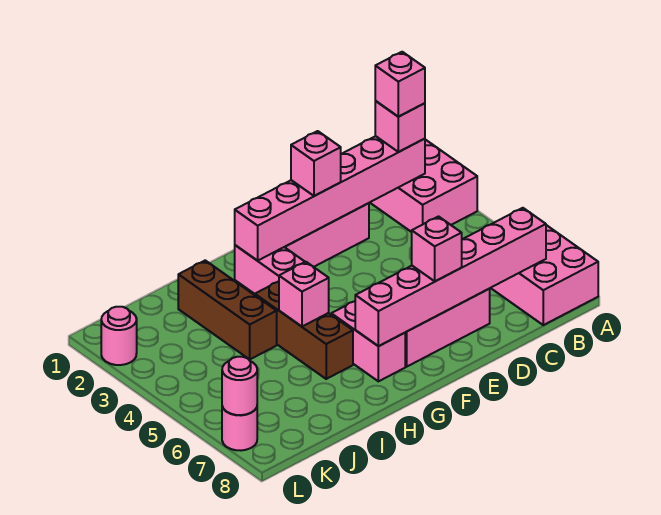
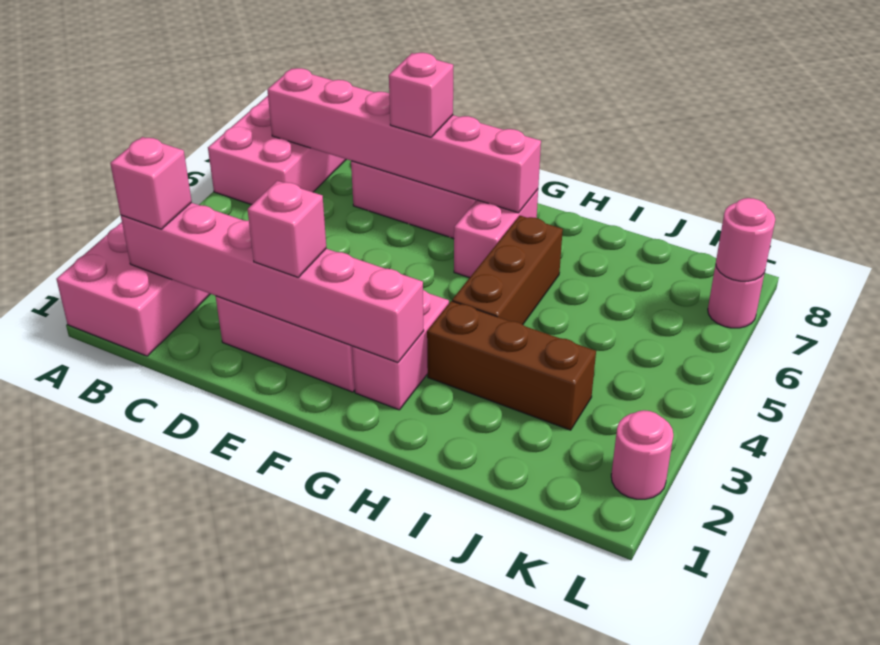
pink brick B2 level 4 -> none
pink brick H5 level 2 -> none
brown brick I2:I4 level 1 -> brown brick H3:J3 level 1

